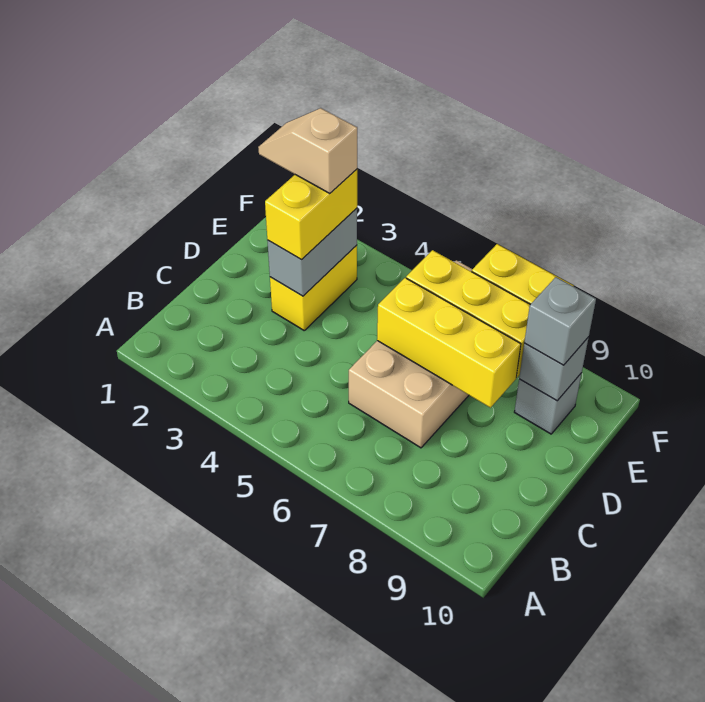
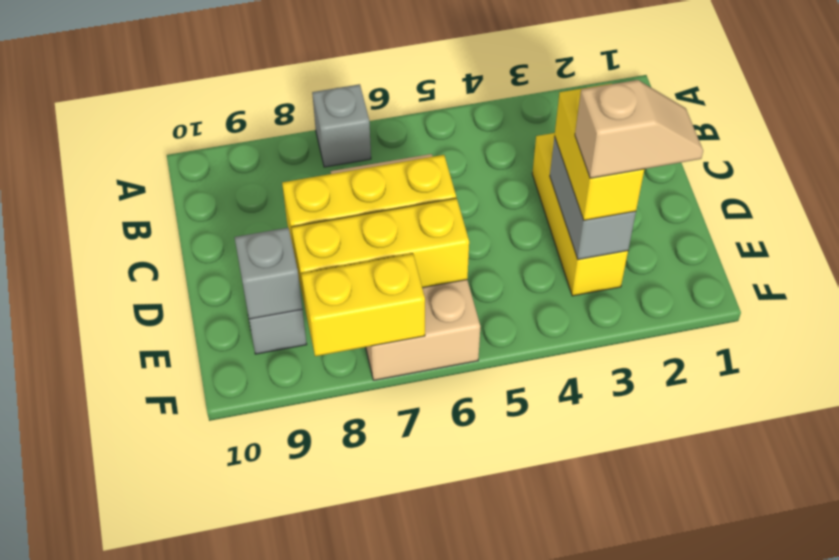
yellow brick D3:E3 level 1 -> yellow brick C3:E3 level 1
grey brick E9 level 3 -> grey brick A7 level 1

